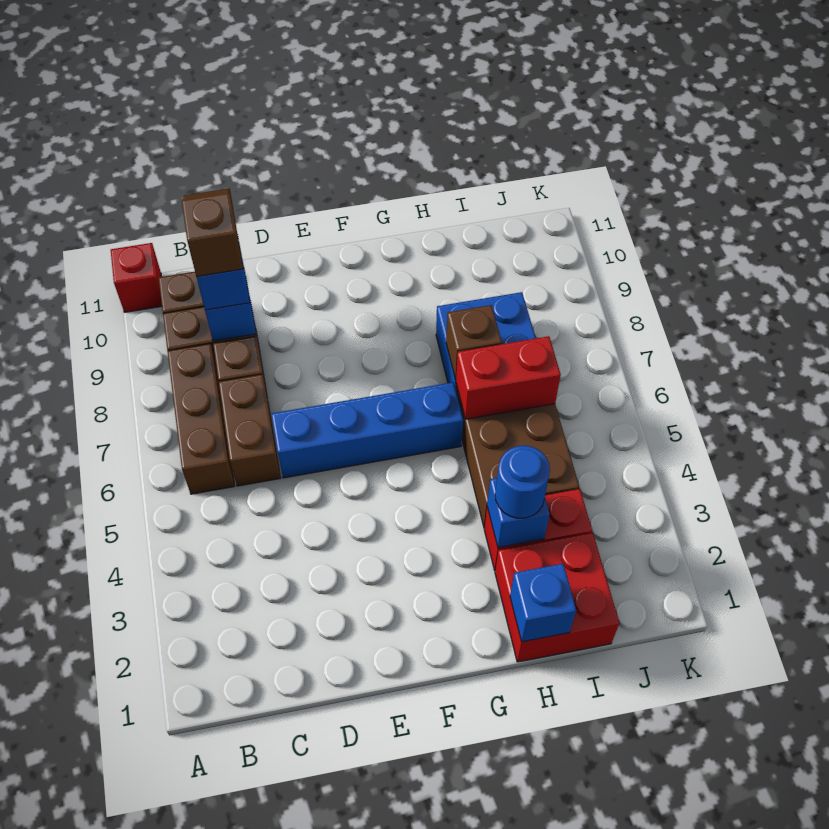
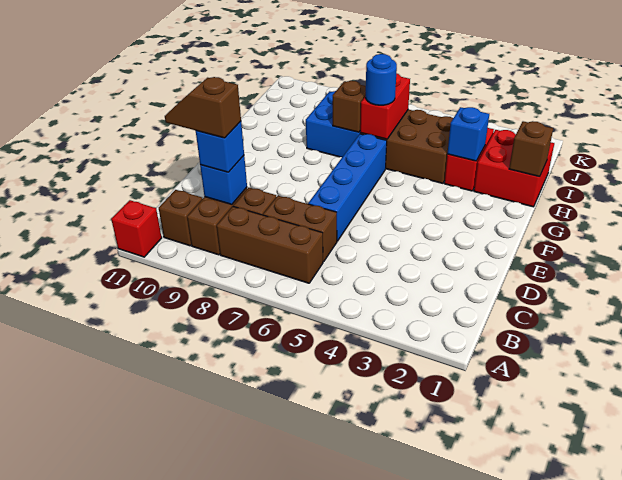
blue brick H1 level 2 -> brown brick H1 level 2
blue round brick H3 level 3 -> blue round brick H6 level 3

